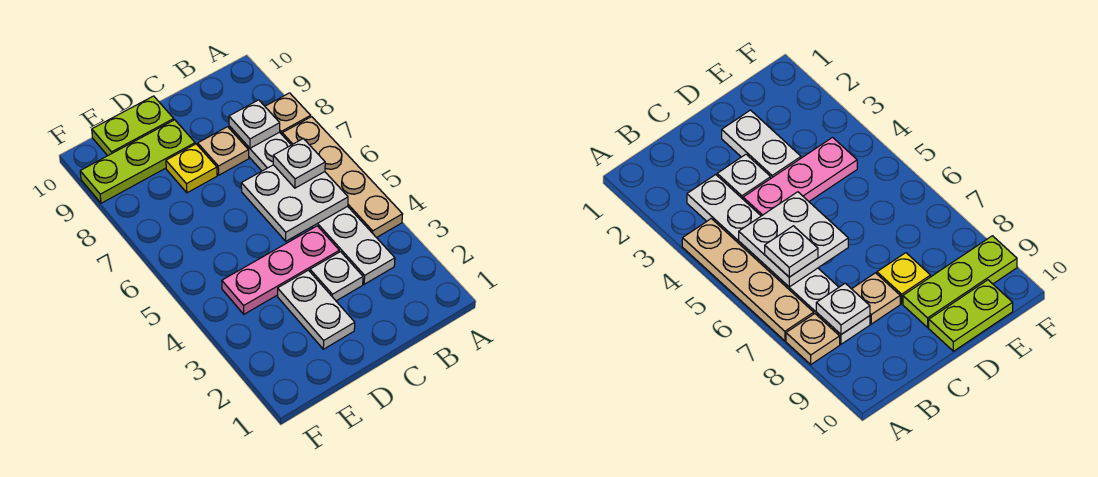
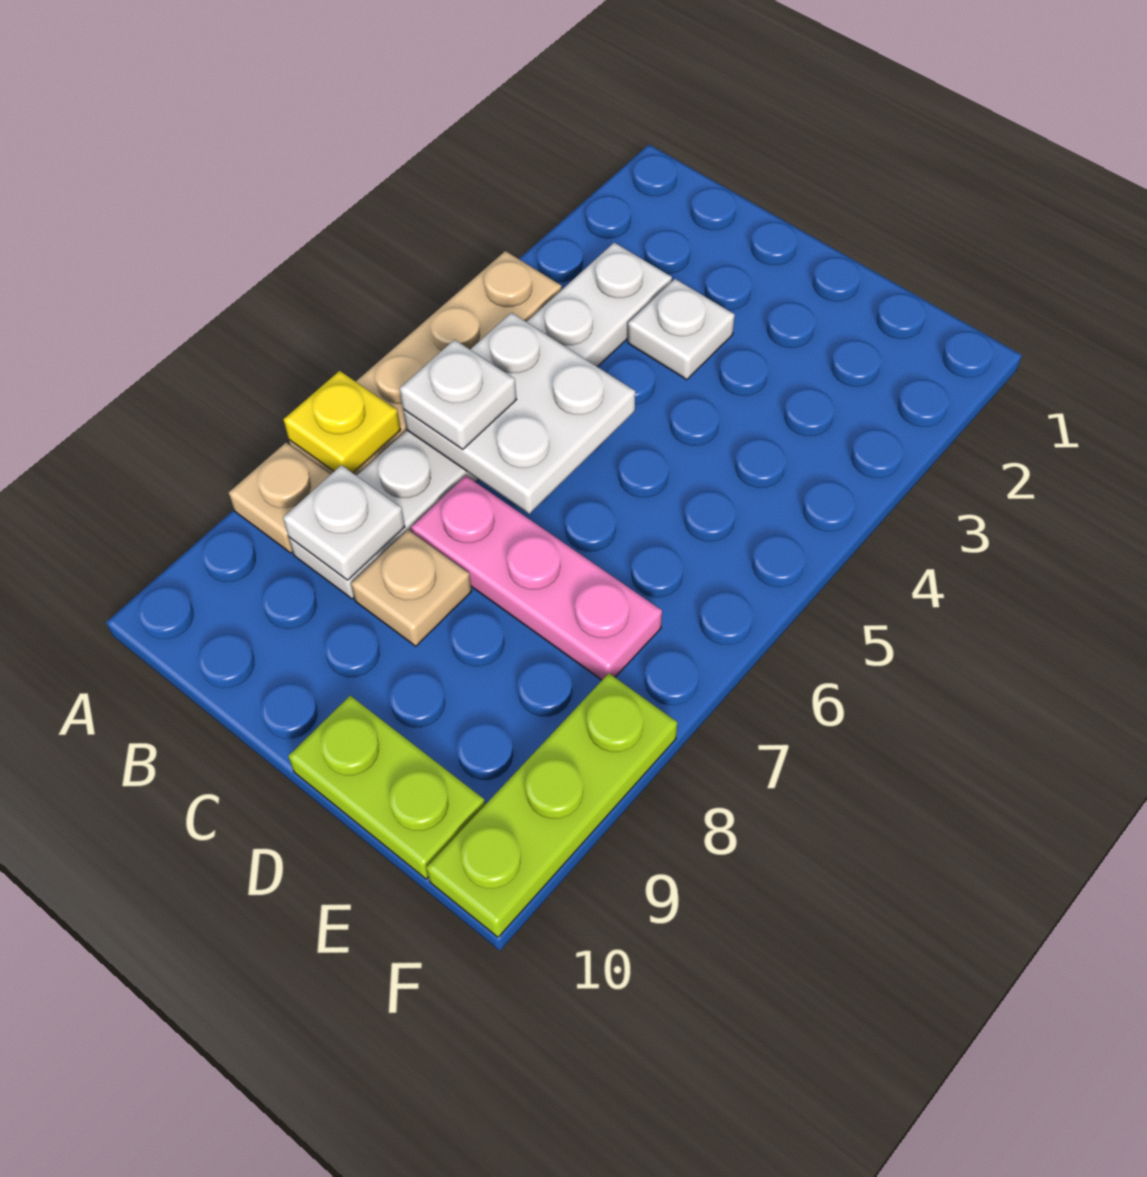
pink plate C4:E4 level 1 -> pink plate C7:E7 level 1
white plate D2:D3 level 1 -> none
yellow plate D8 level 1 -> yellow plate A7 level 2
lime plate D9:F9 level 1 -> lime plate F8:F10 level 1

